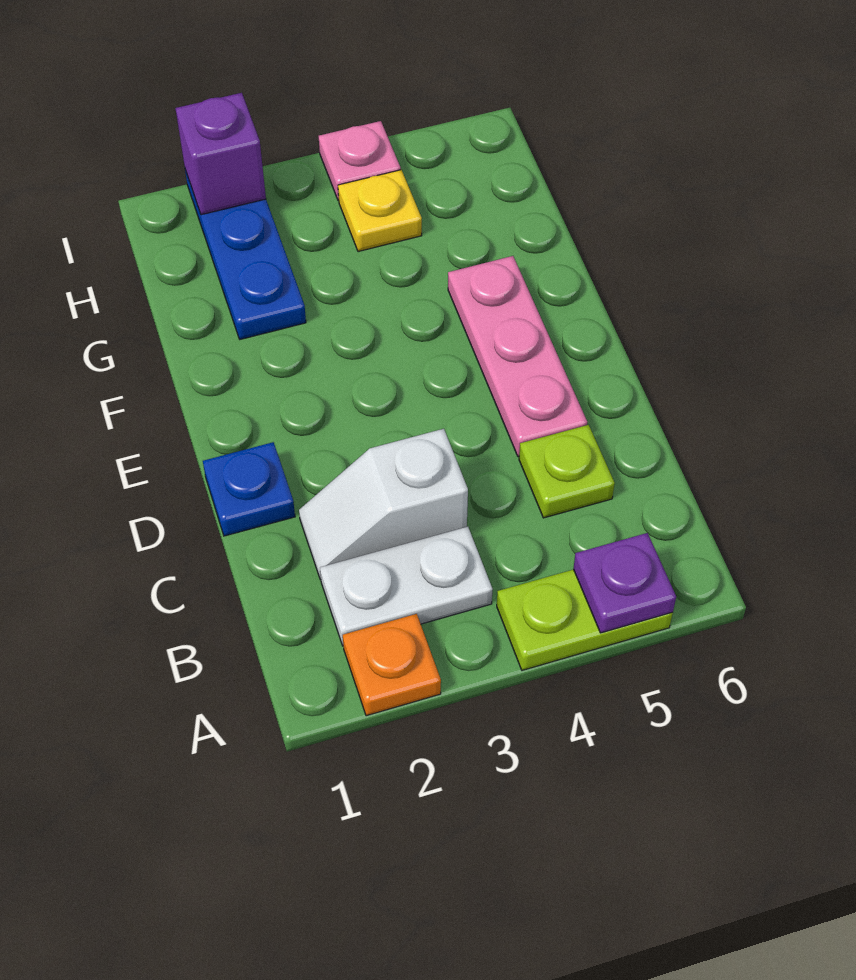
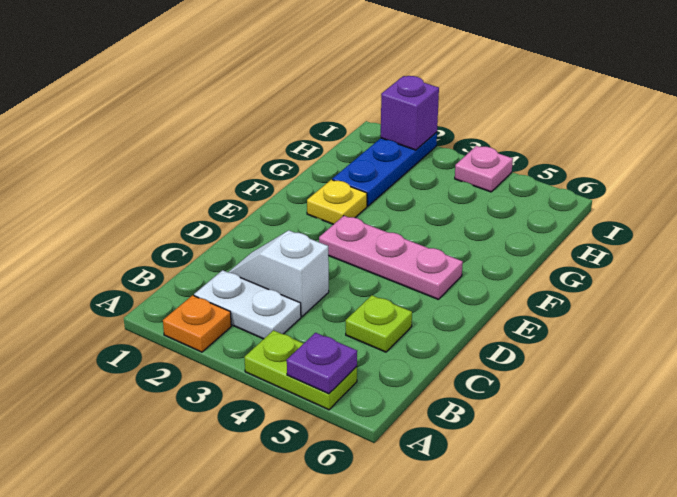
blue plate D1 level 1 -> none
pink plate D5:F5 level 1 -> pink plate E3:E5 level 1
yellow plate H4 level 1 -> yellow plate F2 level 1

